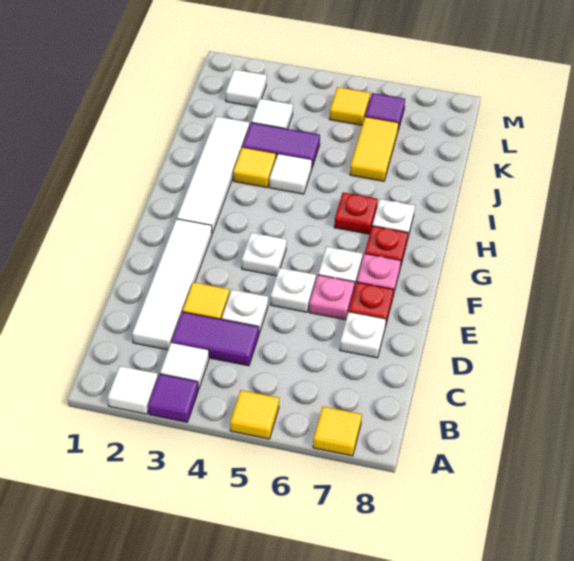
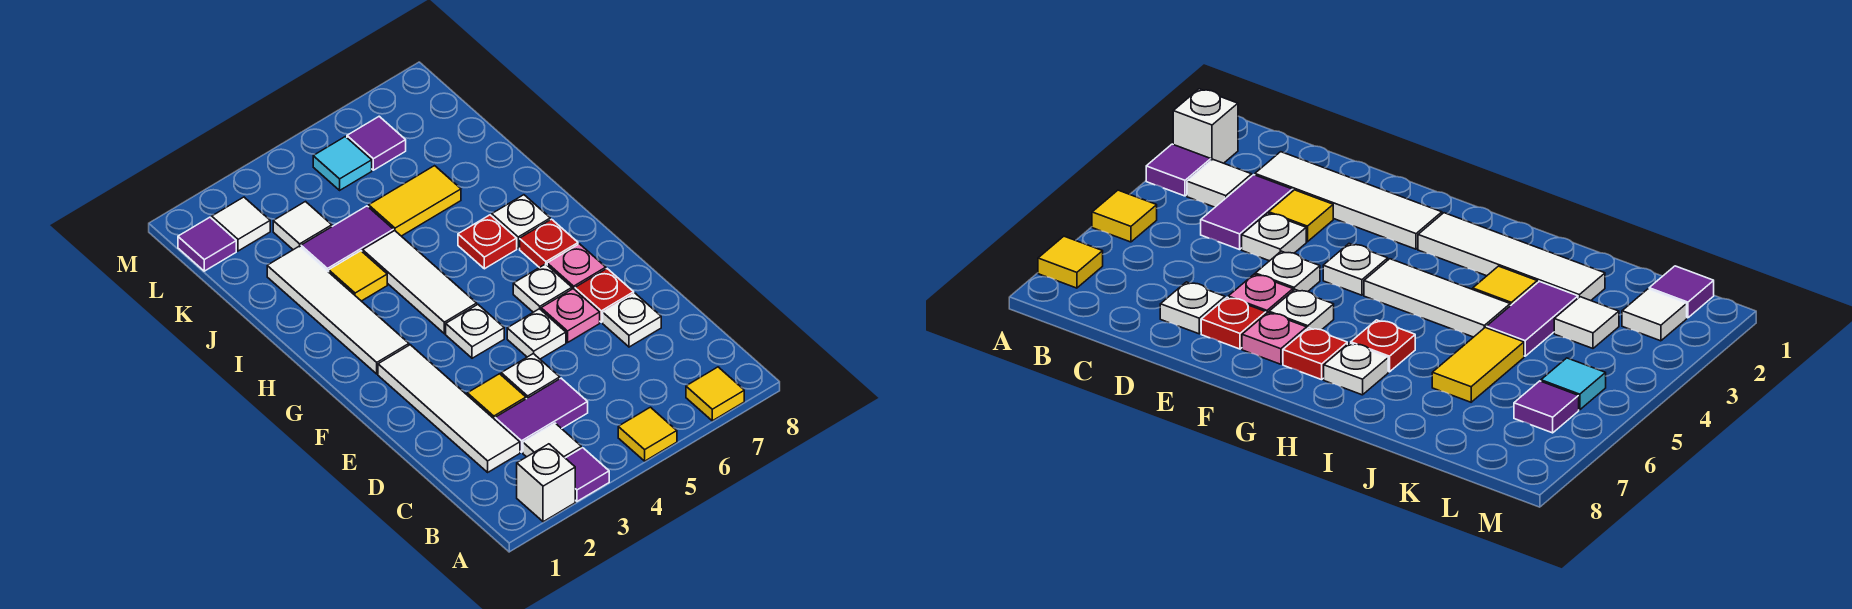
white tile A2 level 1 -> white brick A2 level 1
white tile I4 level 1 -> white tile G4:I4 level 1
yellow tile J6:K6 level 1 -> yellow tile J5:J6 level 1
none -> purple tile L1 level 1
yellow tile L5 level 1 -> cyan tile L5 level 1

